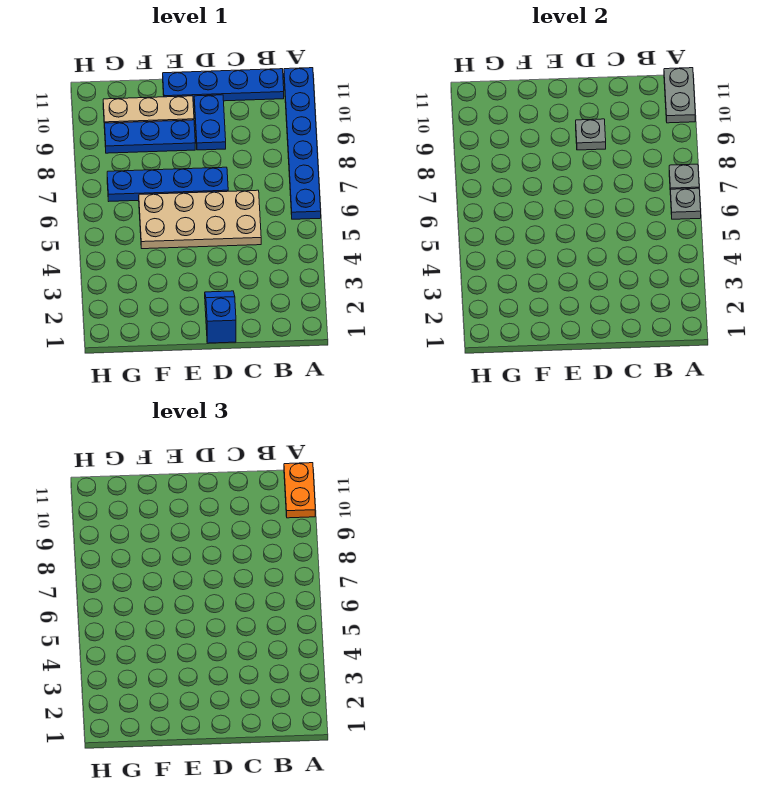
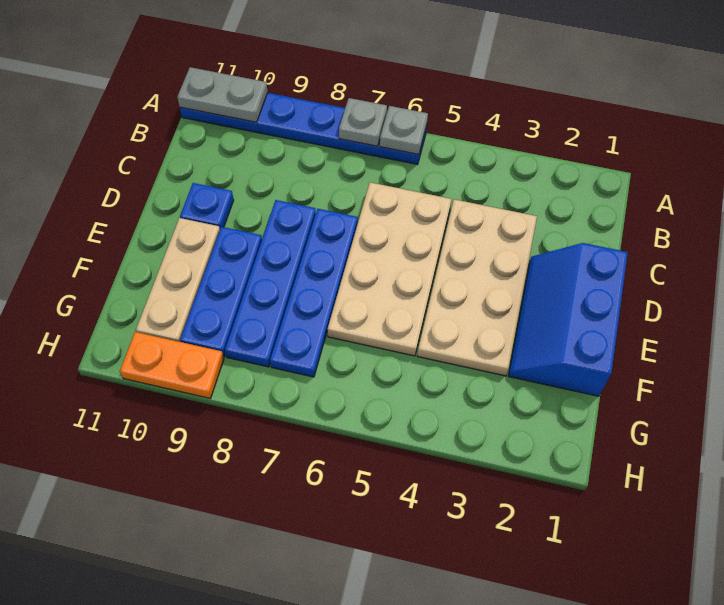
orange plate A10:A11 level 3 -> orange plate H9:H10 level 1
blue plate B11:E11 level 1 -> blue plate D8:G8 level 1
none -> tan plate C3:F4 level 1
blue slope D1:D2 level 1 top 1 -> blue slope D1:F2 level 1 top 1
blue plate D9:D10 level 1 -> blue plate D10 level 1
grey plate D9 level 2 -> none

